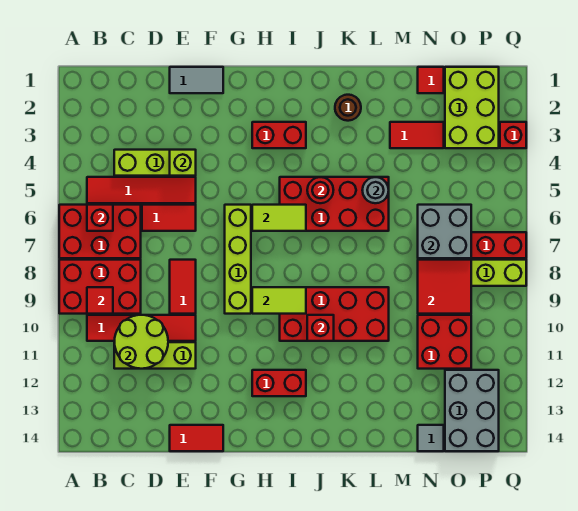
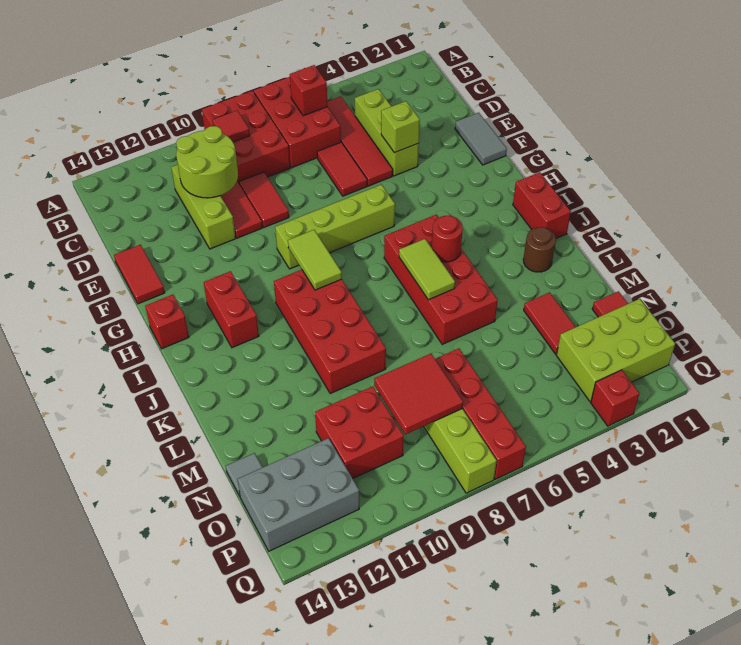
red tile E8:E9 level 1 -> red tile D9:E9 level 1
red brick H3:I3 level 1 -> red brick I1:J1 level 1
lime tile H6:I6 level 2 -> lime tile J6:K6 level 2
red brick J10 level 2 -> red brick H14 level 1
grey round brick L5 level 2 -> none
grey brick N6:O7 level 2 -> none

